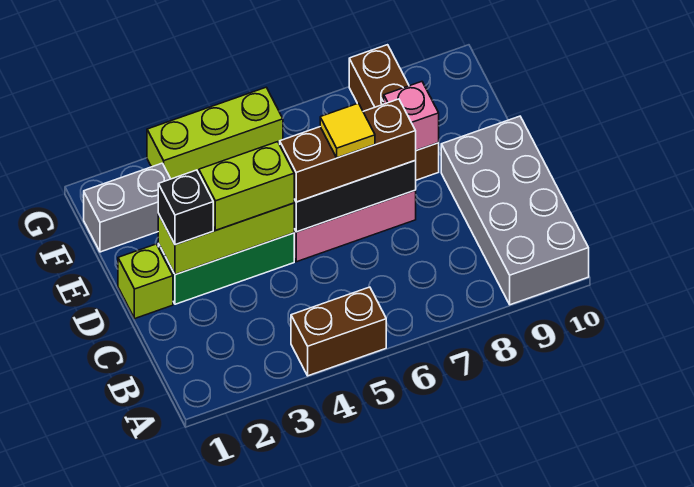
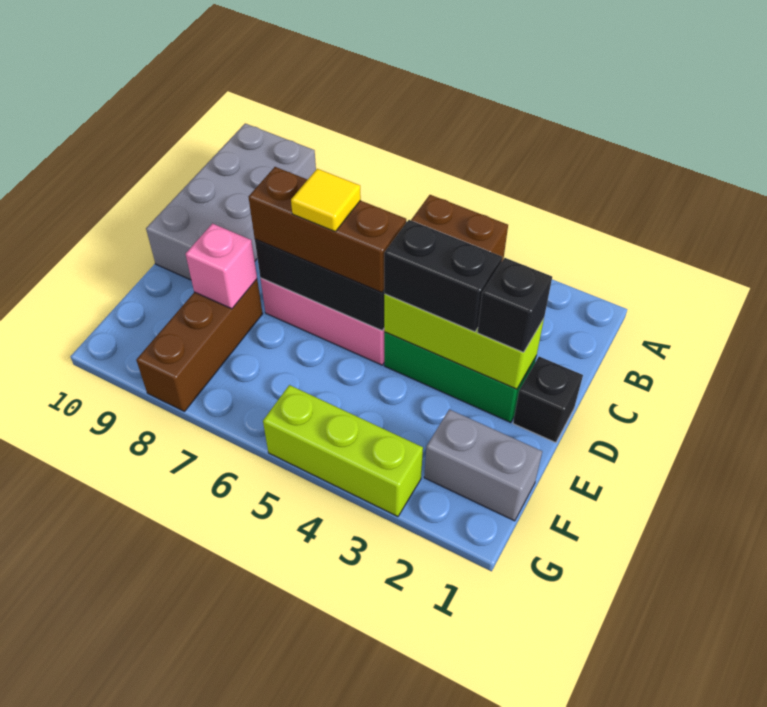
lime brick D1 level 1 -> black brick D1 level 1
lime brick D3:D4 level 3 -> black brick D3:D4 level 3

